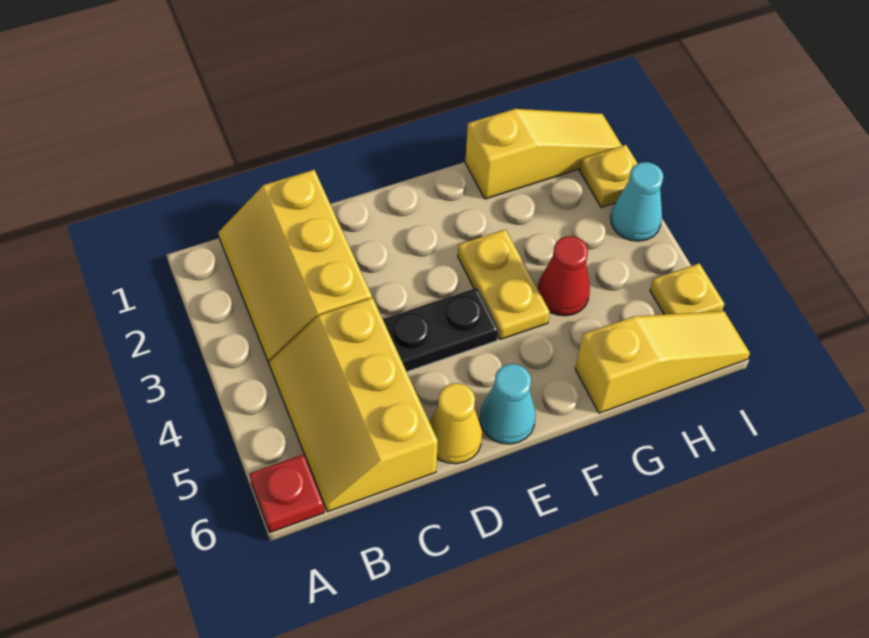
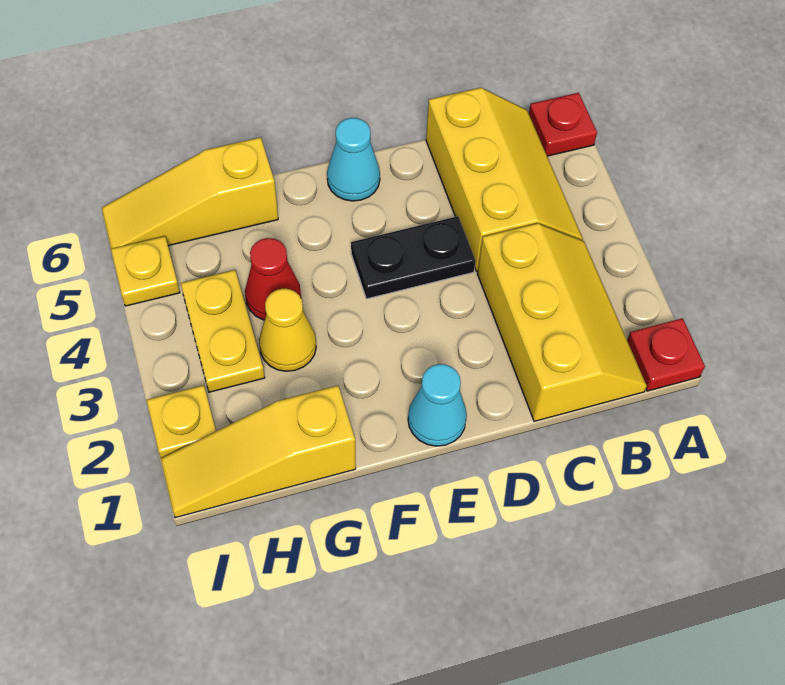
none -> red plate A1 level 1
yellow cone D6 level 1 -> yellow cone G3 level 1
yellow plate F3:F4 level 1 -> yellow plate H3:H4 level 1
cyan cone I3 level 1 -> cyan cone E1 level 1

